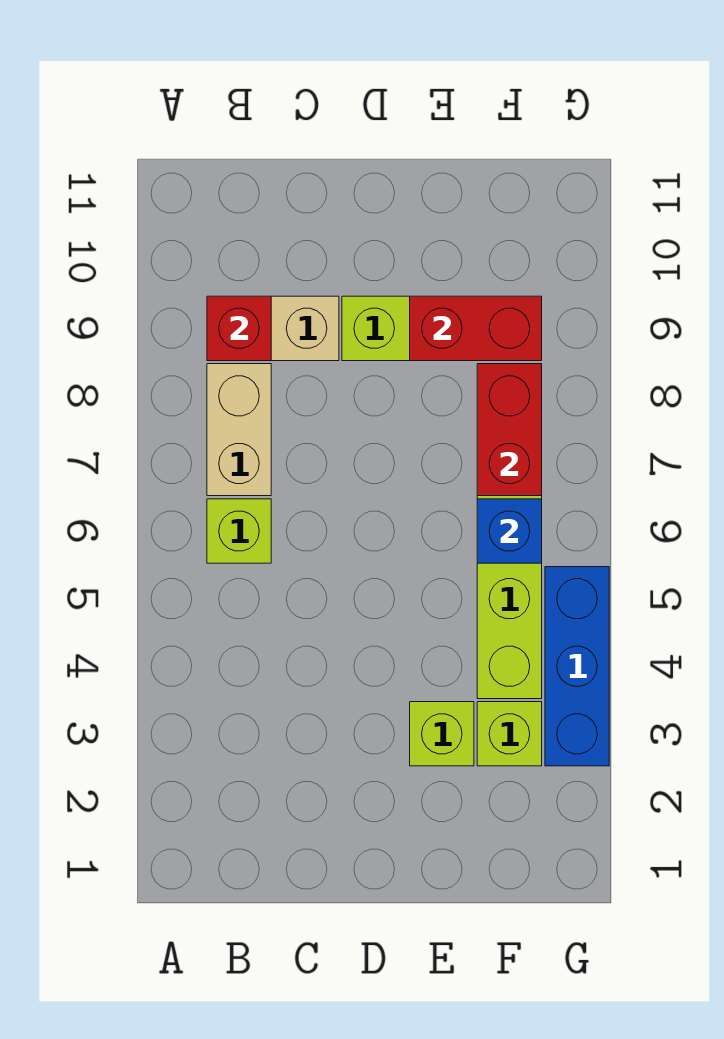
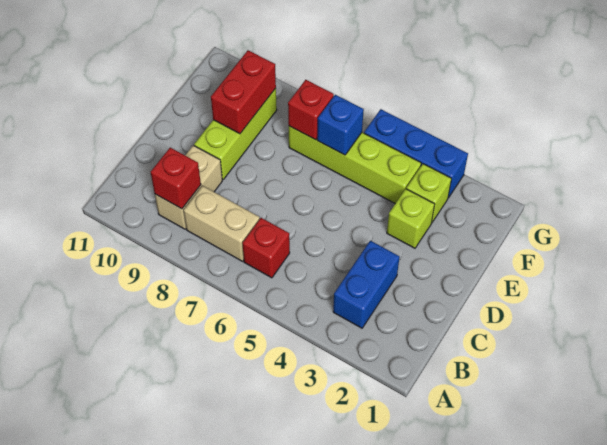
none -> blue brick B3:C3 level 1
lime brick B6 level 1 -> red brick B6 level 1
red brick F7:F8 level 2 -> red brick F7 level 2

